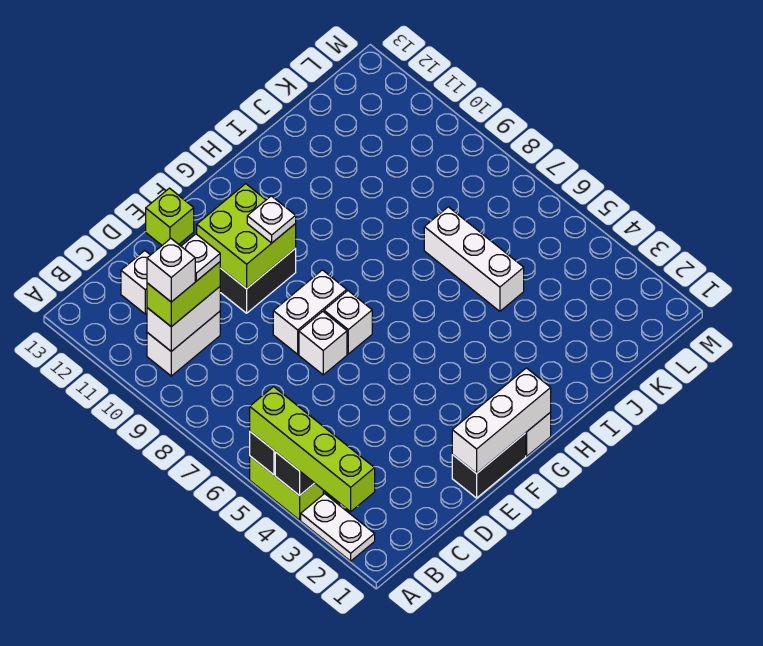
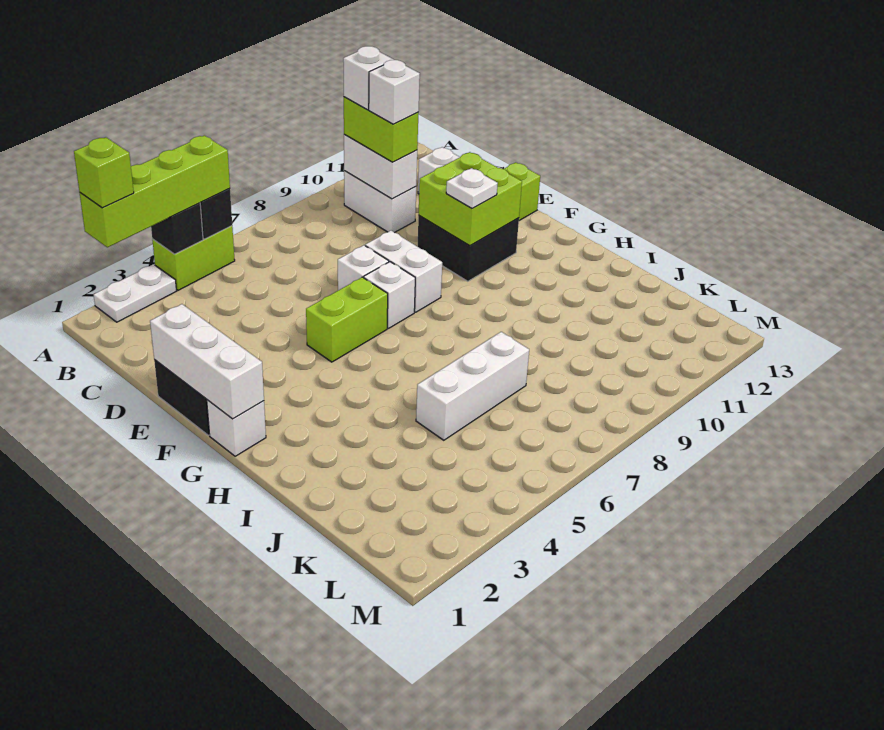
none -> lime brick A2 level 4
white plate C10 level 4 -> white brick C10 level 4
none -> lime brick F5:F6 level 1

